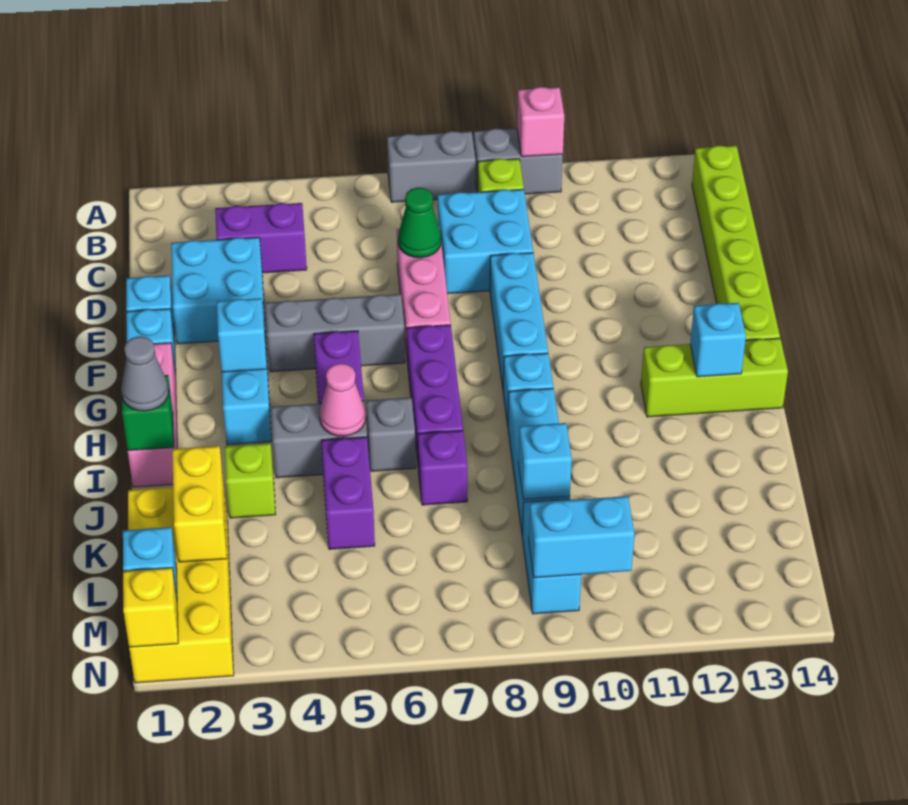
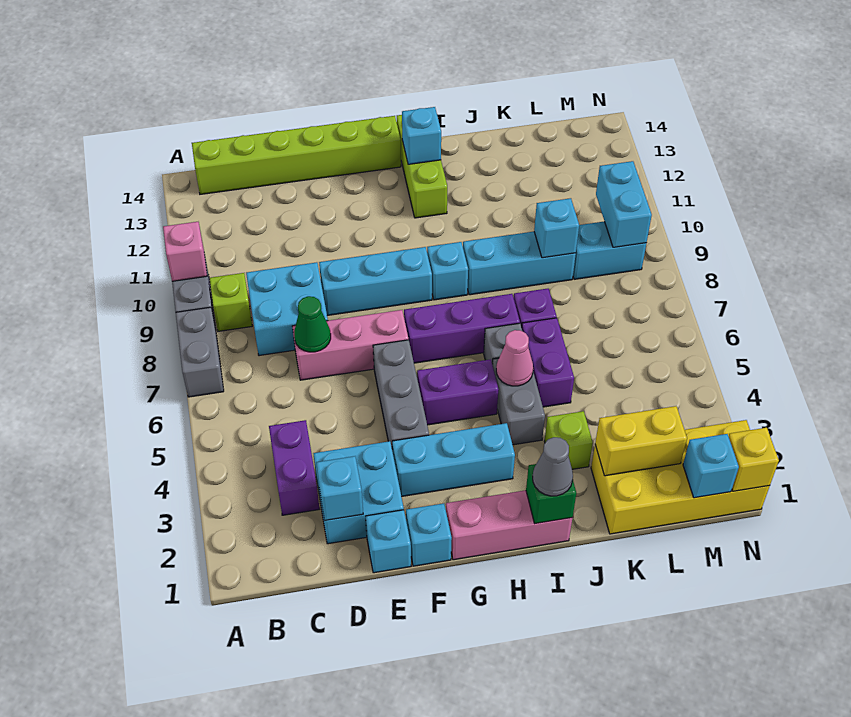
cyan brick G3 level 2 -> cyan brick D2 level 2
purple brick J5:K5 level 1 -> purple brick J5:J6 level 1

